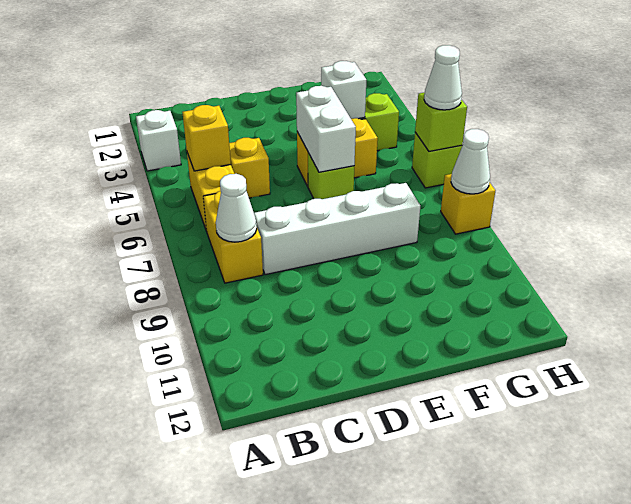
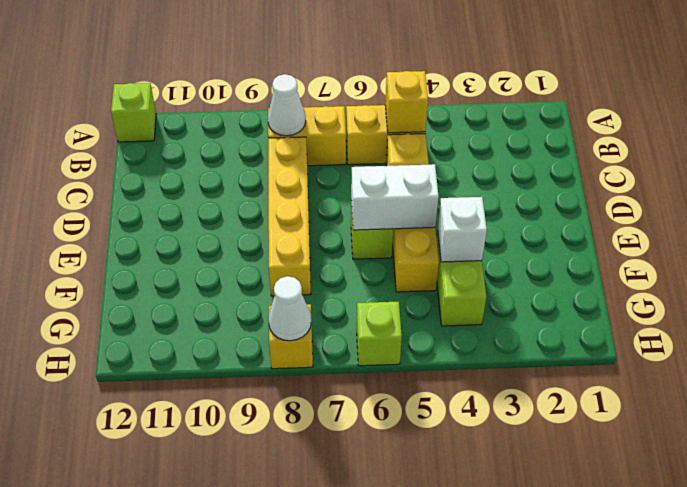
white brick A3 level 1 -> none
white brick C8:F8 level 1 -> yellow brick C8:F8 level 1
lime brick H6 level 2 -> lime brick A12 level 1
white cone H6 level 3 -> none

